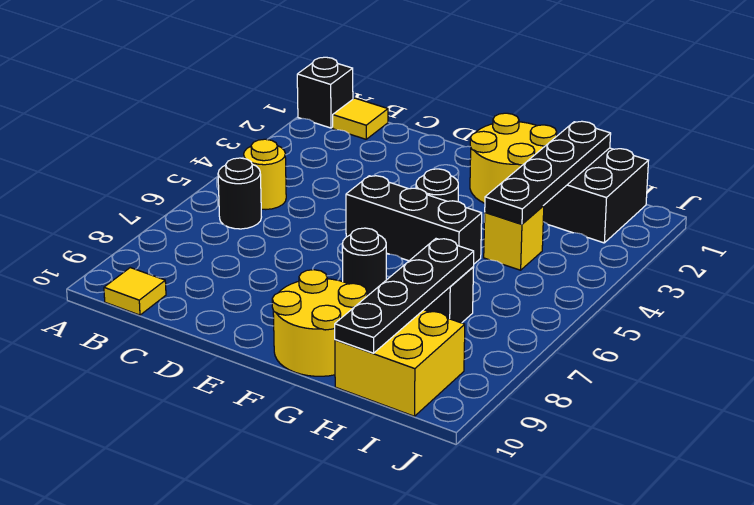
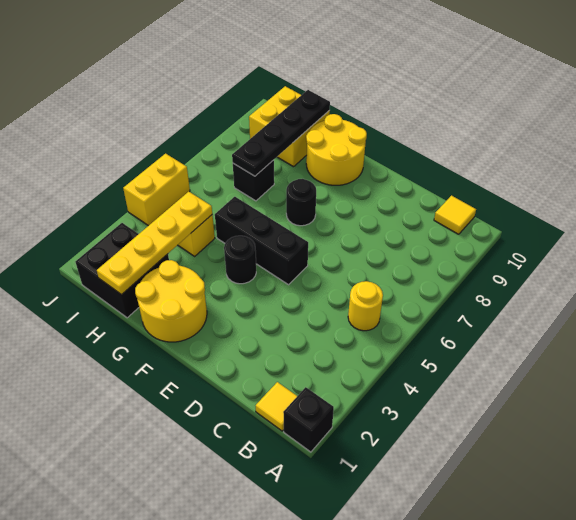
black round brick B6 level 1 -> none
black plate H1:H4 level 2 -> yellow plate H1:H4 level 2
none -> yellow brick J4:J5 level 1

